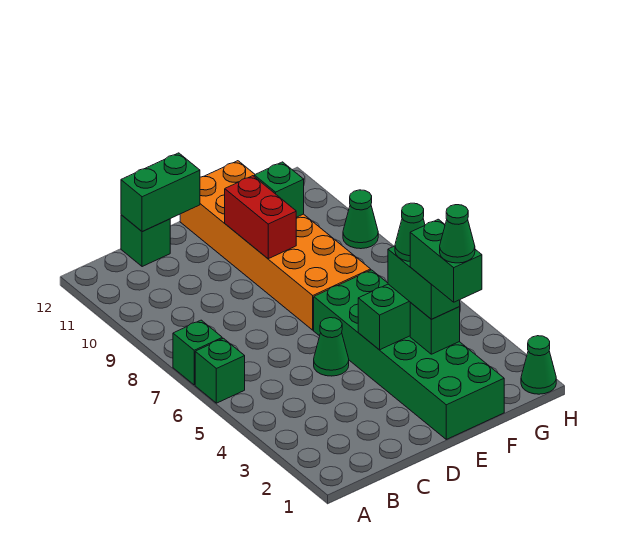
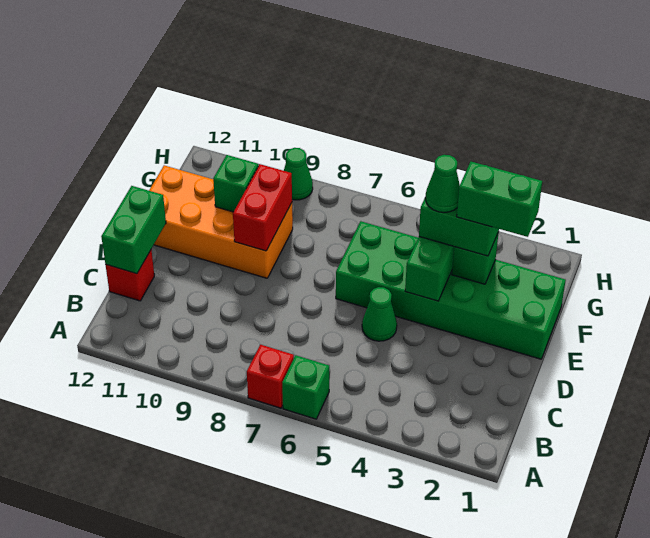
green brick A7 level 1 -> red brick A7 level 1
green brick C12 level 1 -> red brick C12 level 1
orange brick E7:F12 level 1 -> orange brick E9:F12 level 1
red brick E9:E10 level 2 -> red brick E9:F9 level 2
green cone F2 level 5 -> none
green cone H1 level 1 -> none

